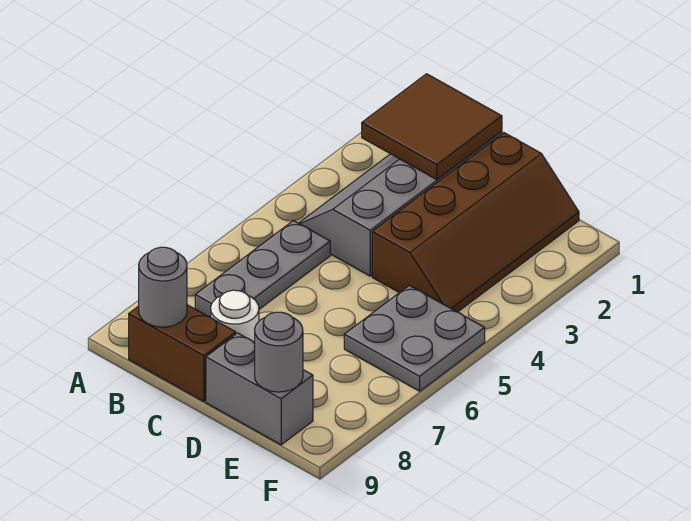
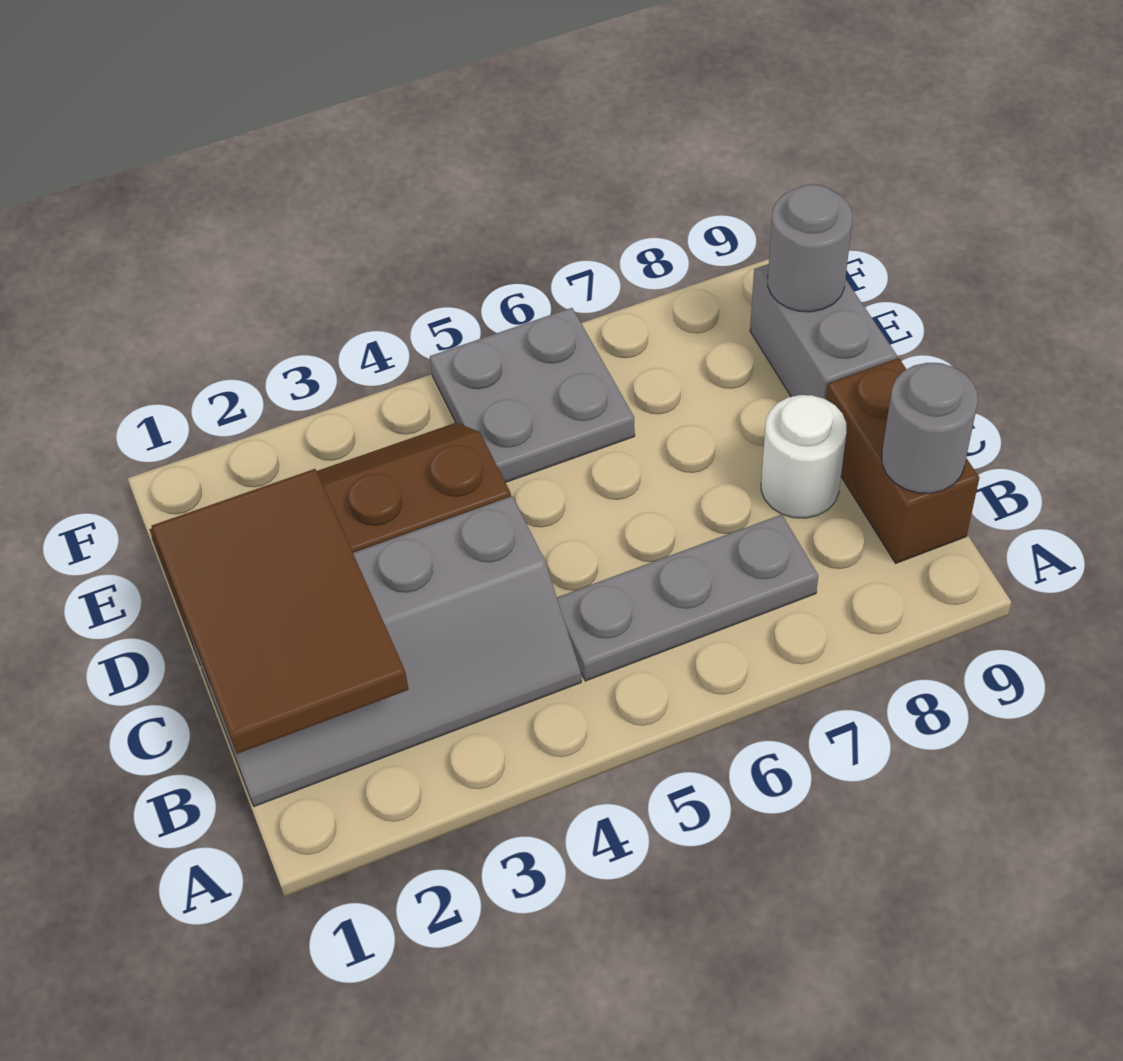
brown tile B1:C2 level 2 -> brown tile B1:D2 level 2

